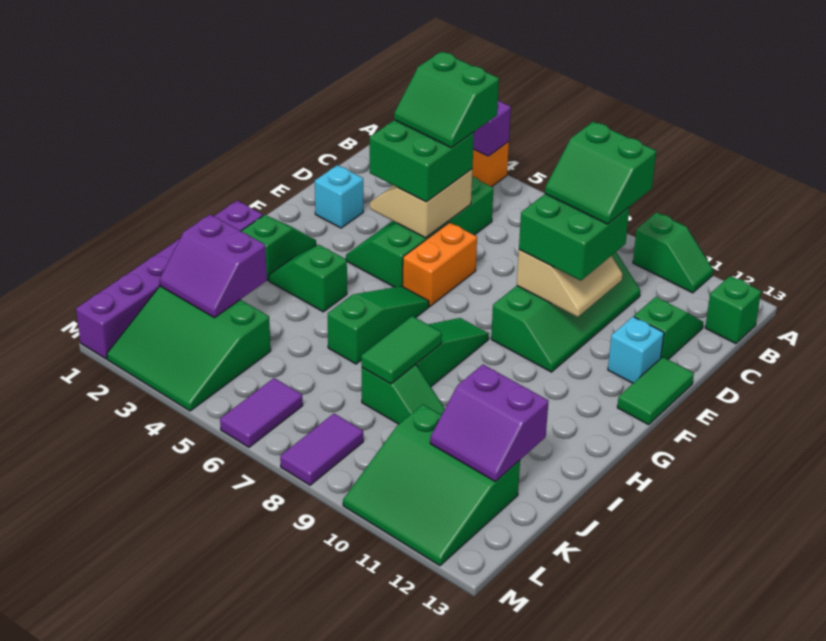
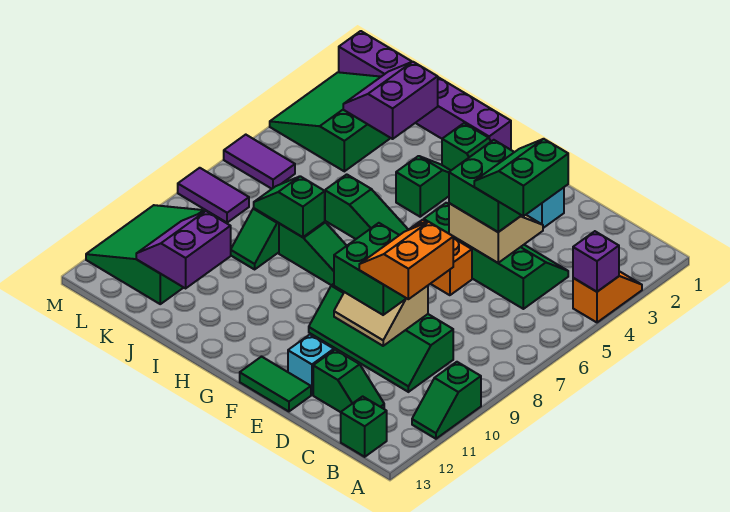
green slope C9:D10 level 4 top C -> orange slope C9:D10 level 4 top C
green tile I8:J8 level 2 -> green slope I8:J8 level 2 top I

